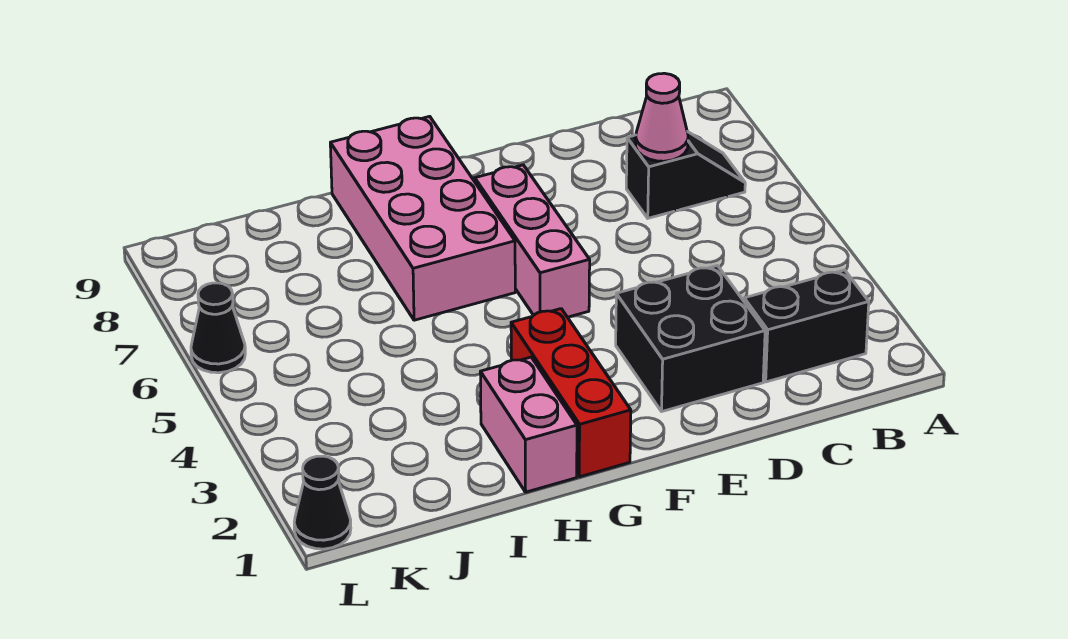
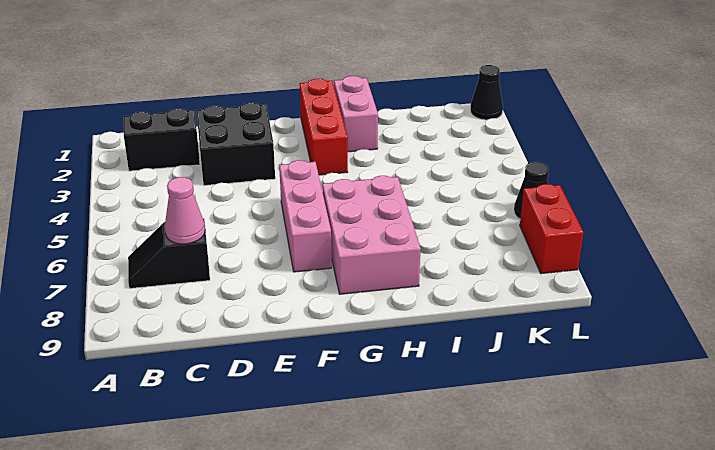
pink brick G6:H9 level 1 -> pink brick G6:H8 level 1
none -> red brick L7:L8 level 1

